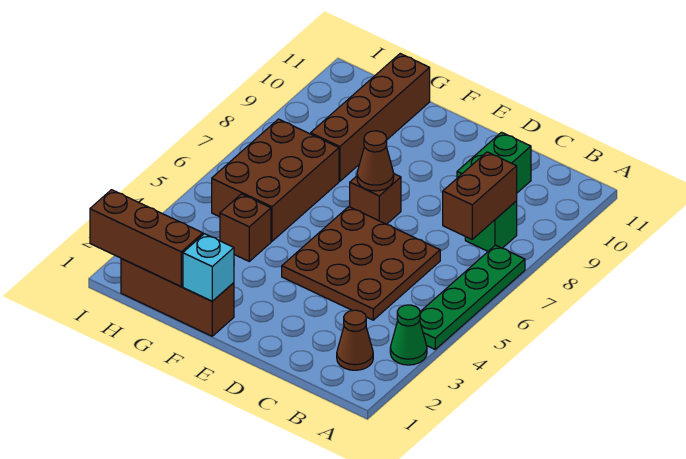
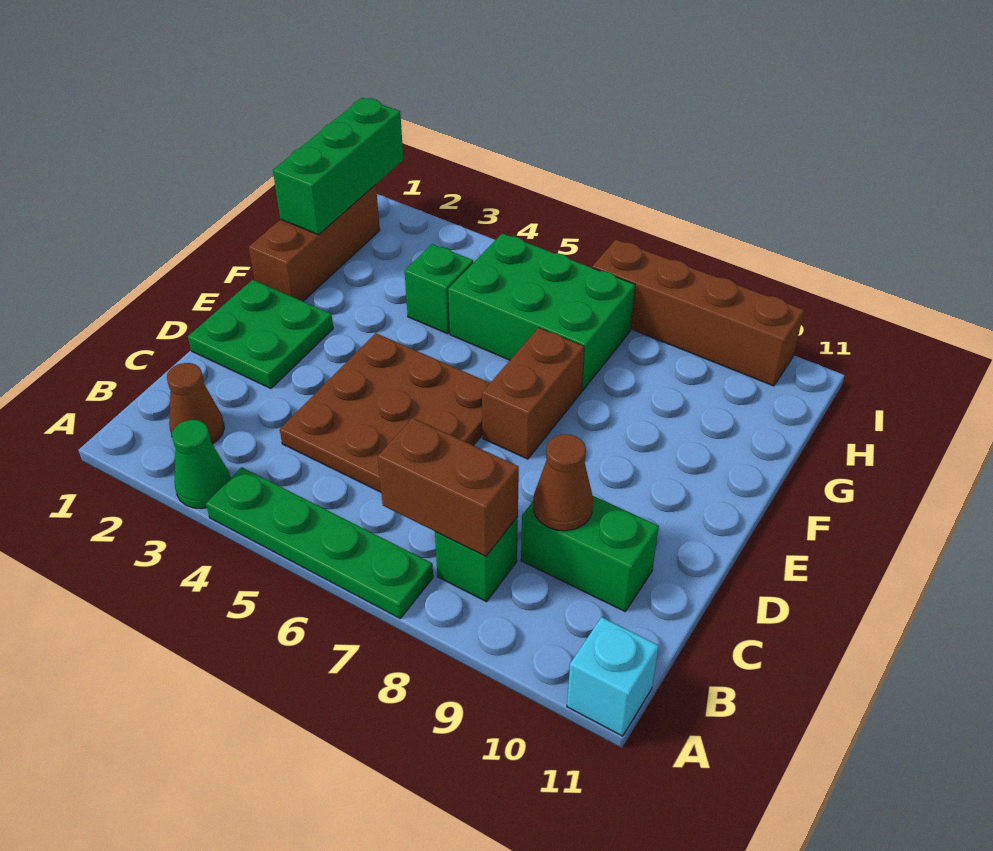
none -> green plate D1:E2 level 1
brown brick E7 level 1 -> brown brick E7:F7 level 1
brown cone E7 level 2 -> brown cone C9 level 2
cyan brick F1 level 2 -> cyan brick A11 level 1
brown brick G1:I1 level 2 -> green brick G1:I1 level 2
brown brick G4 level 1 -> green brick G4 level 1
brown brick G5:H7 level 1 -> green brick G5:H7 level 1
brown brick G8:G11 level 1 -> brown brick I7:I10 level 1

